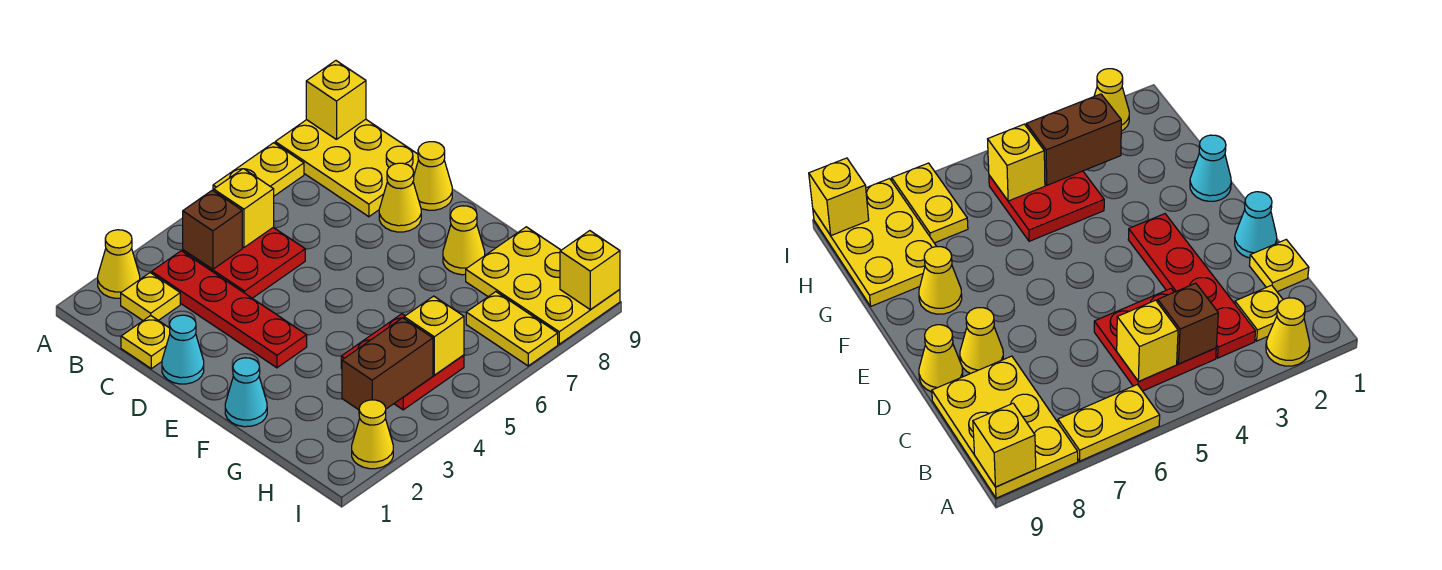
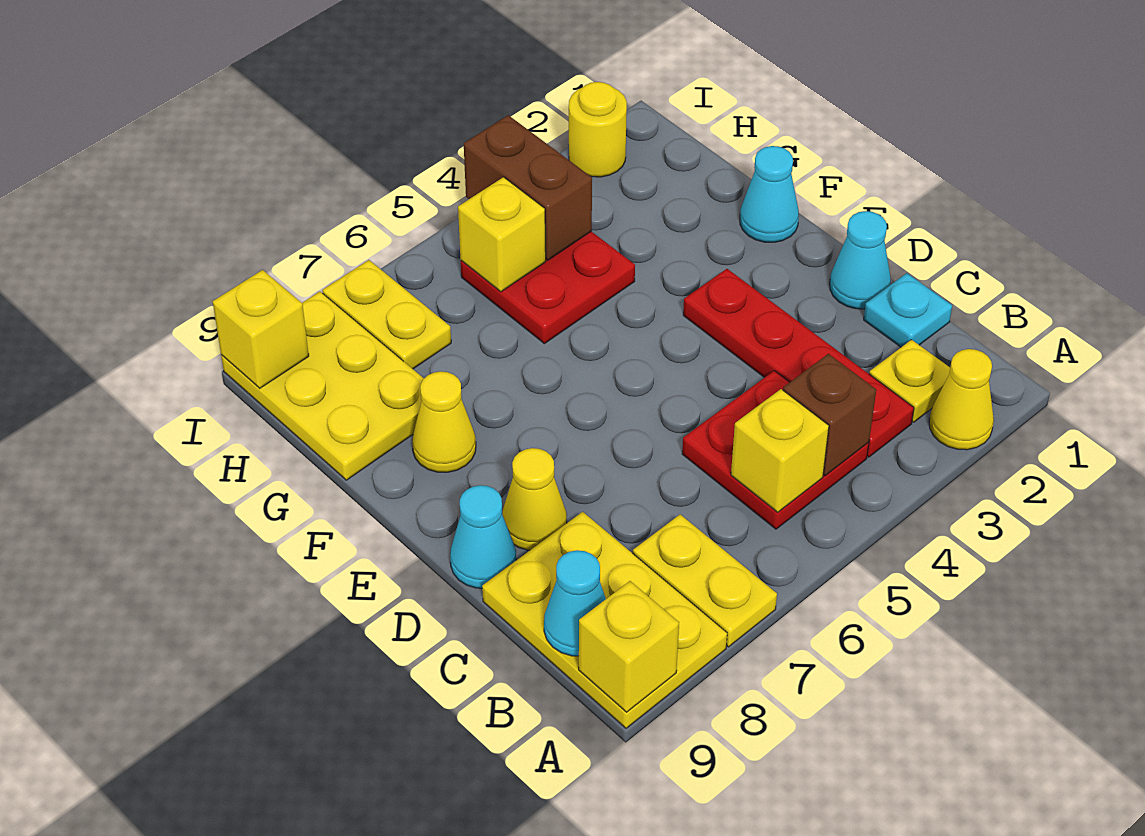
yellow plate A6:A7 level 1 -> yellow plate A7:B7 level 1
none -> cyan cone B9 level 2
yellow plate C1 level 1 -> cyan plate C1 level 1
yellow cone D9 level 1 -> cyan cone D9 level 1
brown brick H3:H4 level 2 -> brown brick H4:I4 level 2
yellow cone I2 level 1 -> yellow round brick I2 level 1

